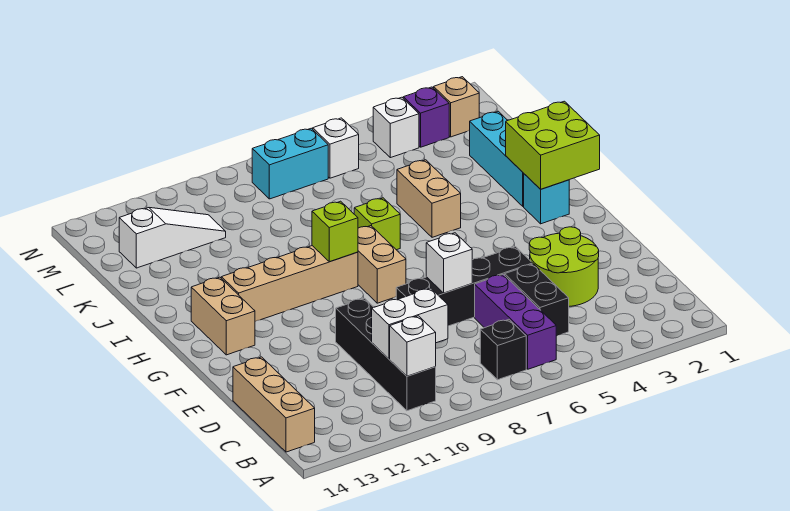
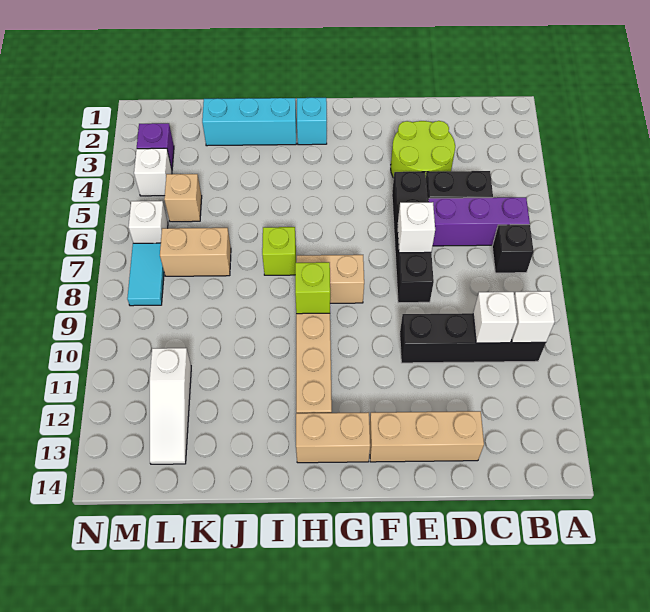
tan brick B14:D14 level 1 -> tan brick D13:F13 level 1
white brick C9:C10 level 2 -> white brick C10 level 2
lime brick H1:I2 level 2 -> none
tan brick I5:J5 level 1 -> tan brick K7:L7 level 1
white slope L11:L13 level 1 top 13 -> white slope L11:L13 level 1 top 11
tan brick M2 level 1 -> tan brick L5 level 1
cyan brick M7:M8 level 1 -> cyan tile M7:M8 level 1

